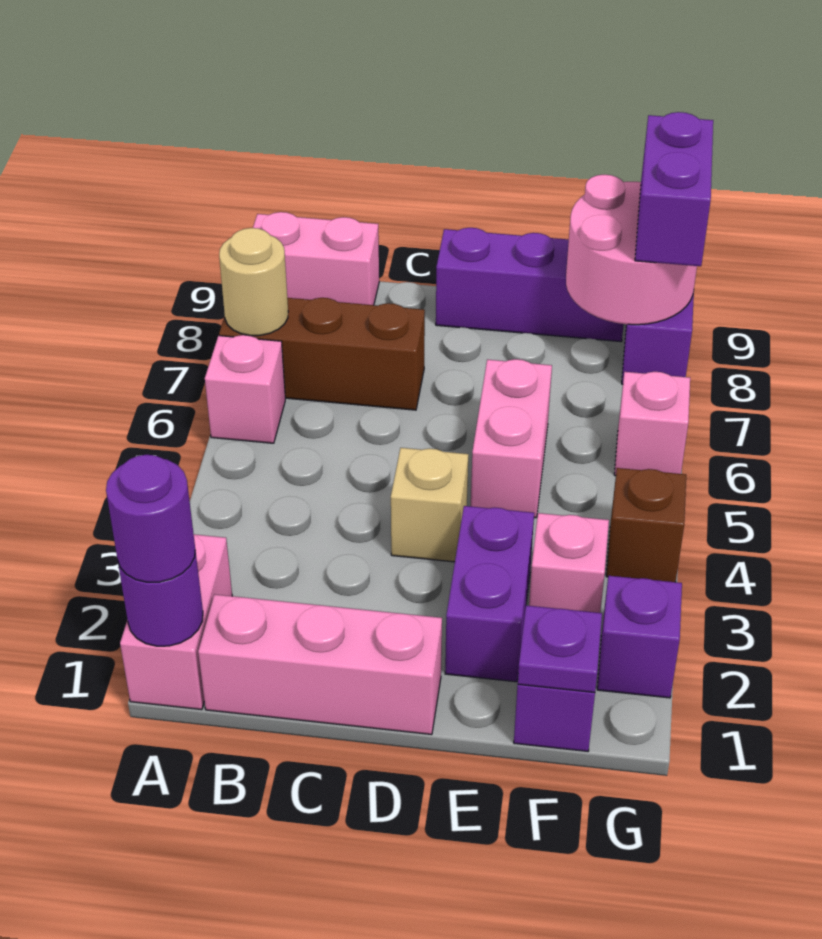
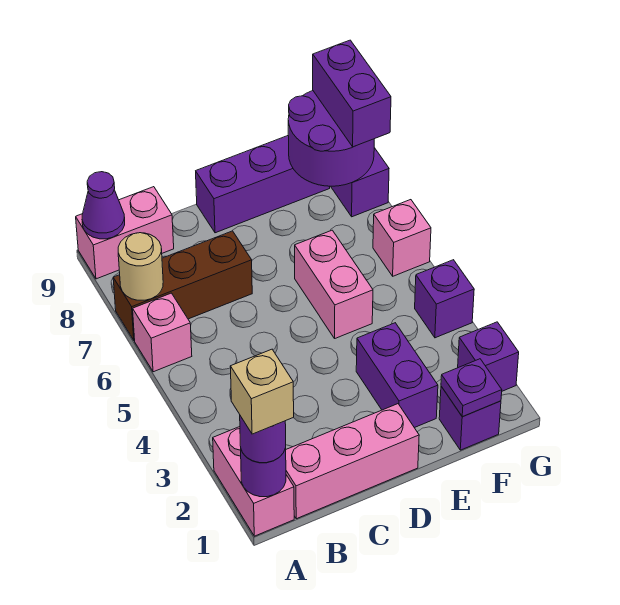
none -> purple cone A9 level 2
tan brick D4 level 1 -> tan brick A1 level 4
pink brick F3 level 1 -> none
pink round brick F8:G9 level 2 -> purple round brick F8:G9 level 2
brown brick G4 level 1 -> purple brick G4 level 1

